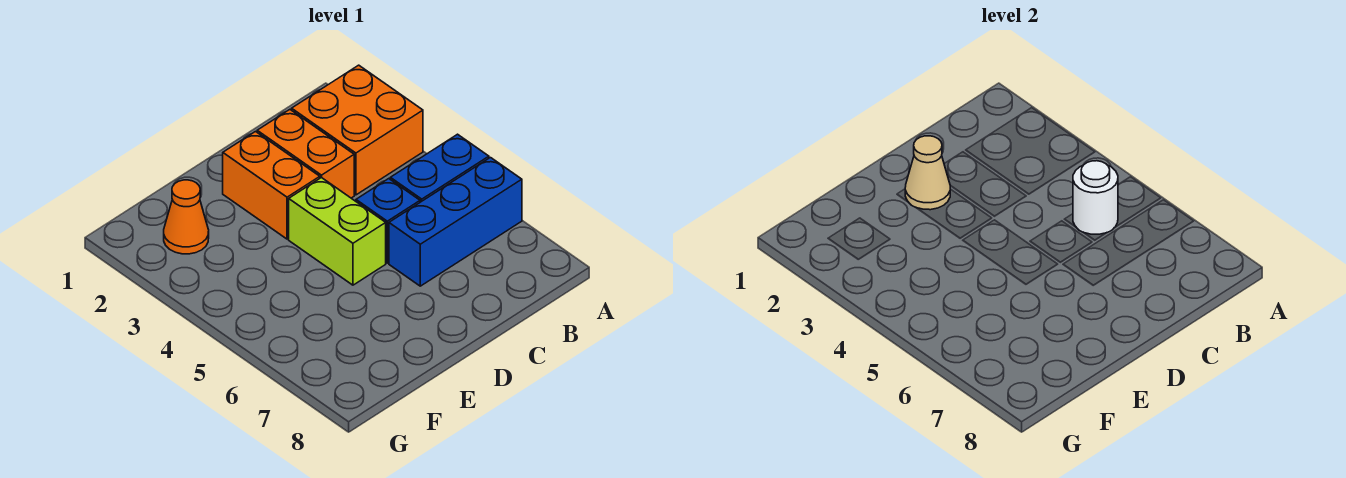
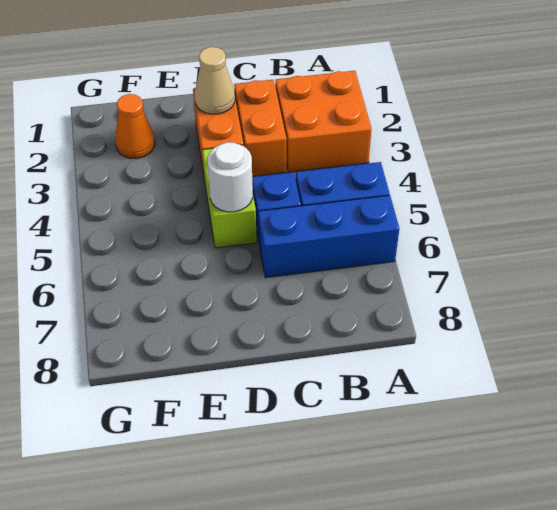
white round brick B5 level 2 -> white round brick D5 level 2

